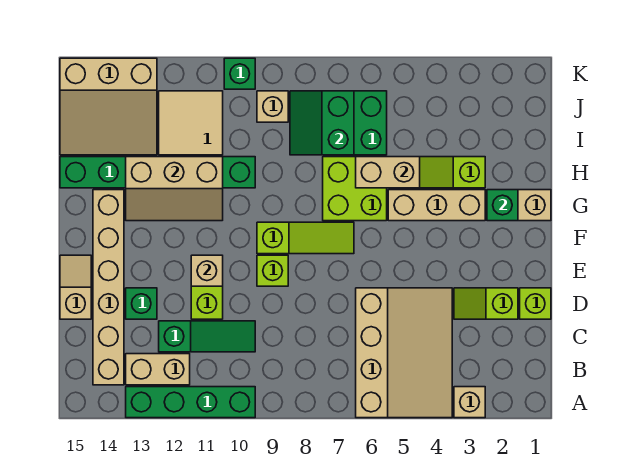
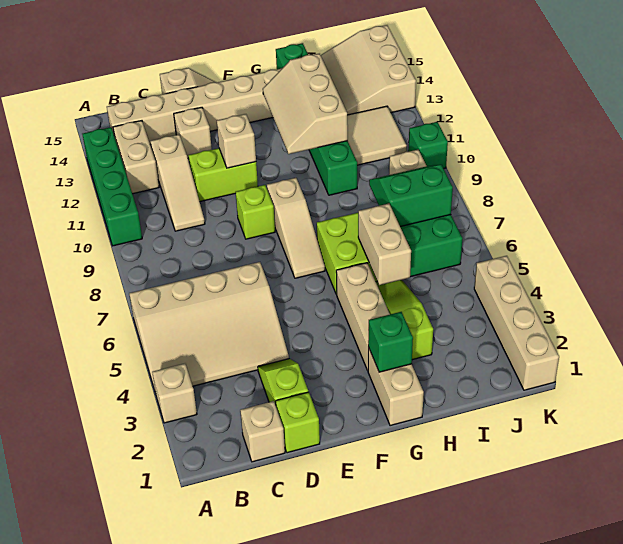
none -> tan brick C1 level 1
green slope C10:C12 level 1 top 12 -> tan slope C10:C12 level 1 top 12
green brick D13 level 1 -> tan brick D13 level 1
lime slope F7:F9 level 1 top 9 -> tan slope F7:F9 level 1 top 9
none -> tan brick K1:K4 level 1

